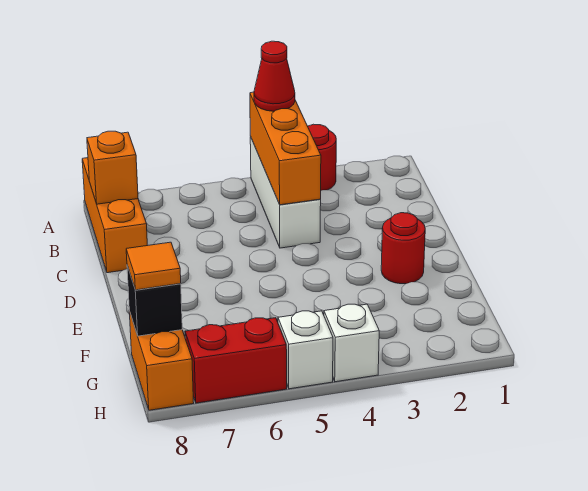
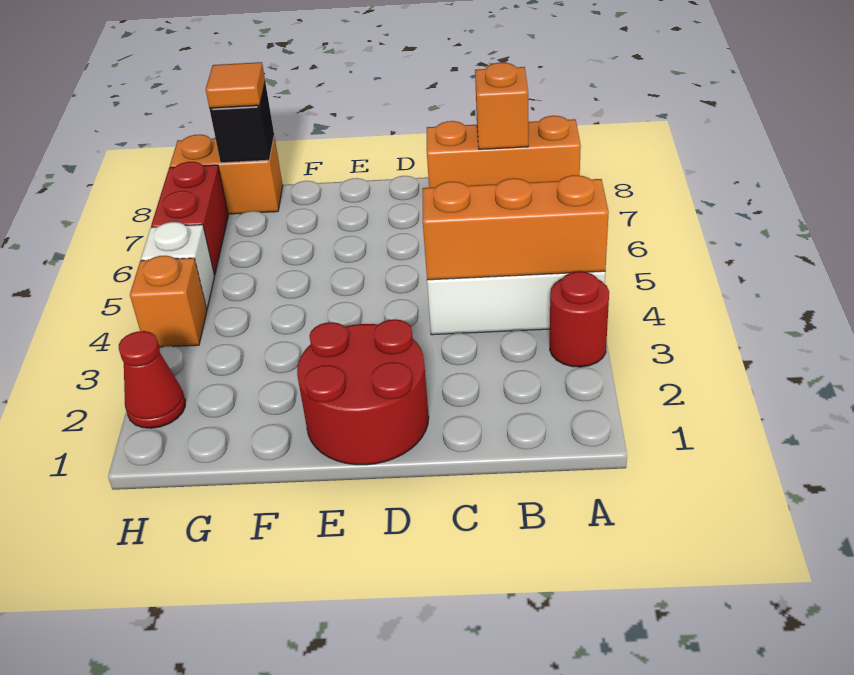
red cone A4 level 3 -> red cone H2 level 1
red round brick E2 level 1 -> red round brick D1:E2 level 1
white brick H4 level 1 -> orange brick H4 level 1

